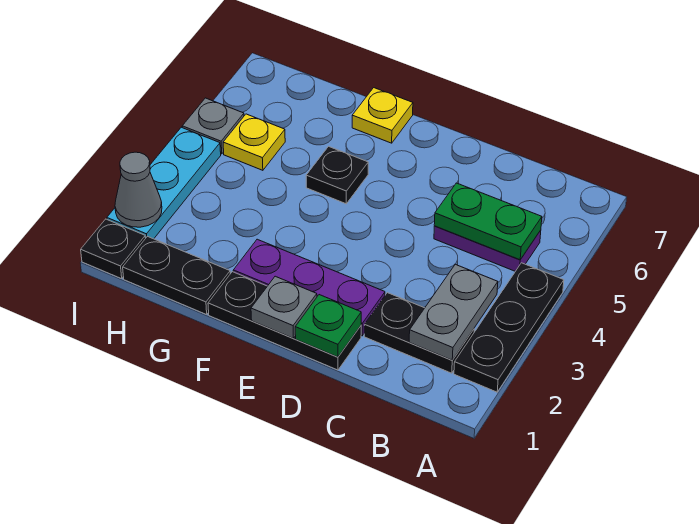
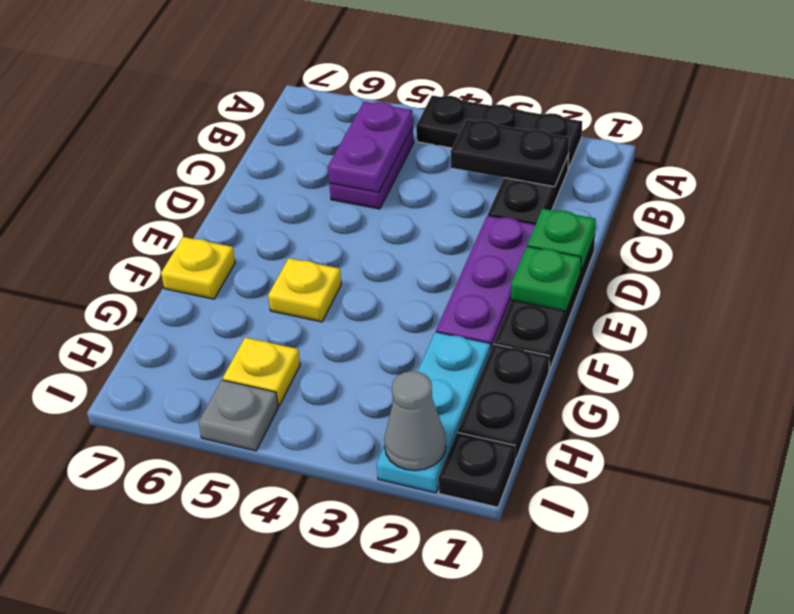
grey plate B2:B3 level 2 -> black plate B2:B3 level 2
green plate B5:C5 level 2 -> purple plate B5:C5 level 2
grey plate E1 level 2 -> green plate E1 level 2
black plate F5 level 1 -> yellow plate F5 level 1
cyan plate I2:I4 level 1 -> cyan plate G2:I2 level 1

